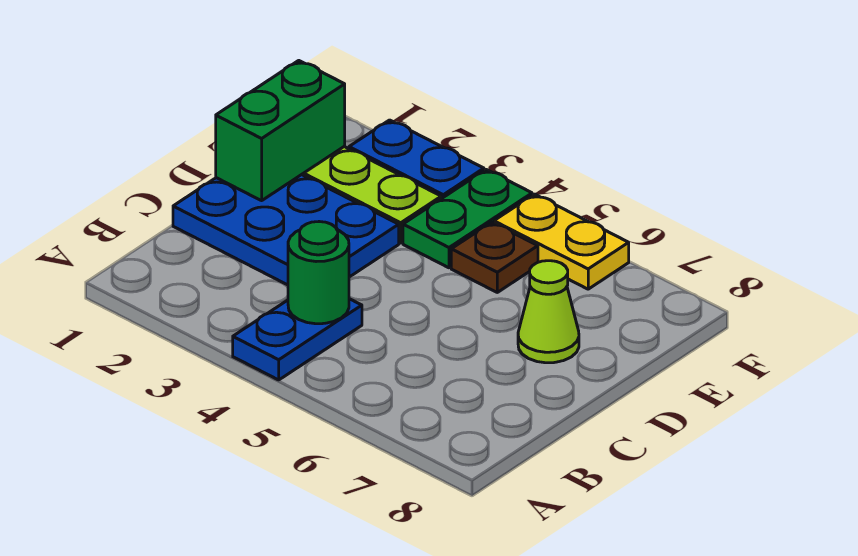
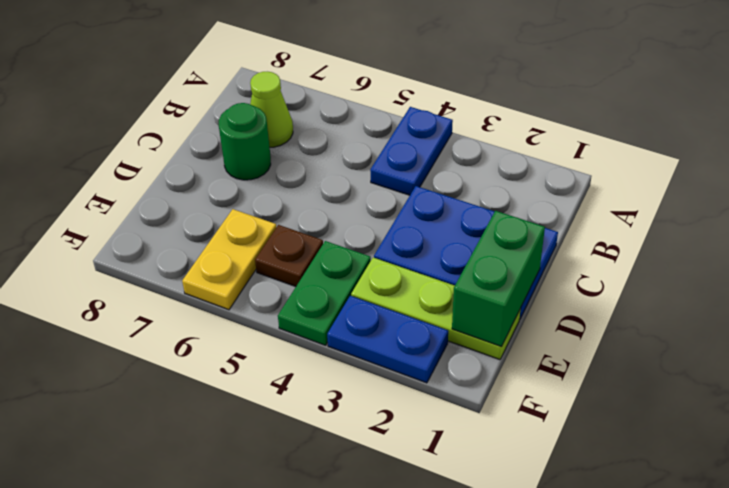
green round brick B4 level 2 -> green round brick C7 level 1
lime cone D7 level 1 -> lime cone B7 level 1
yellow plate F5:F6 level 1 -> yellow plate E6:F6 level 1

